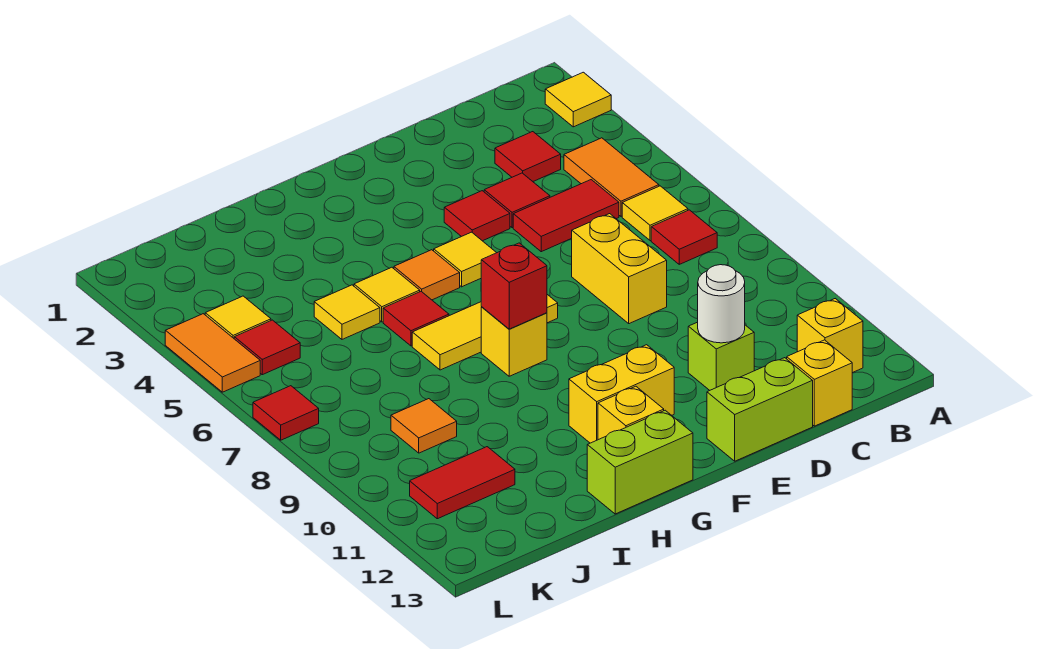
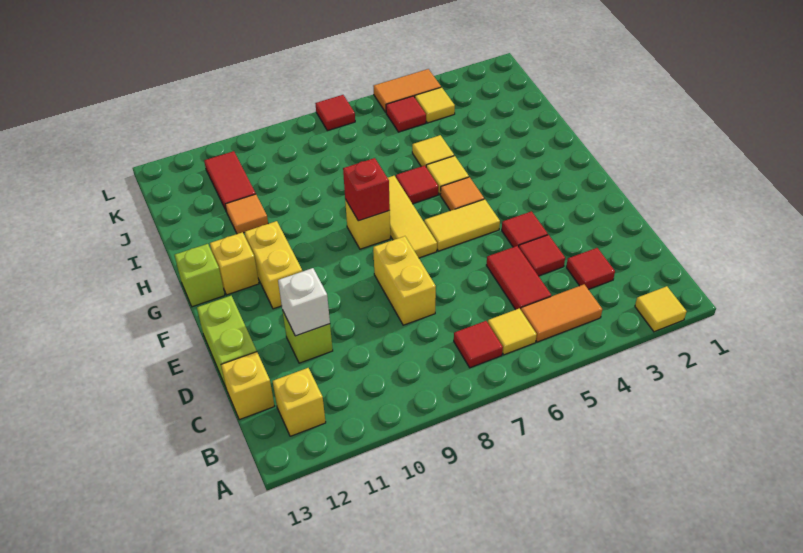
yellow brick D7:D8 level 1 -> yellow brick D8:E8 level 1
white round brick D11 level 2 -> white brick D11 level 2
yellow tile F5 level 1 -> yellow tile F5:F6 level 1
lime brick G13:H13 level 1 -> lime brick G13 level 1
orange tile J9 level 1 -> orange tile I11 level 1

